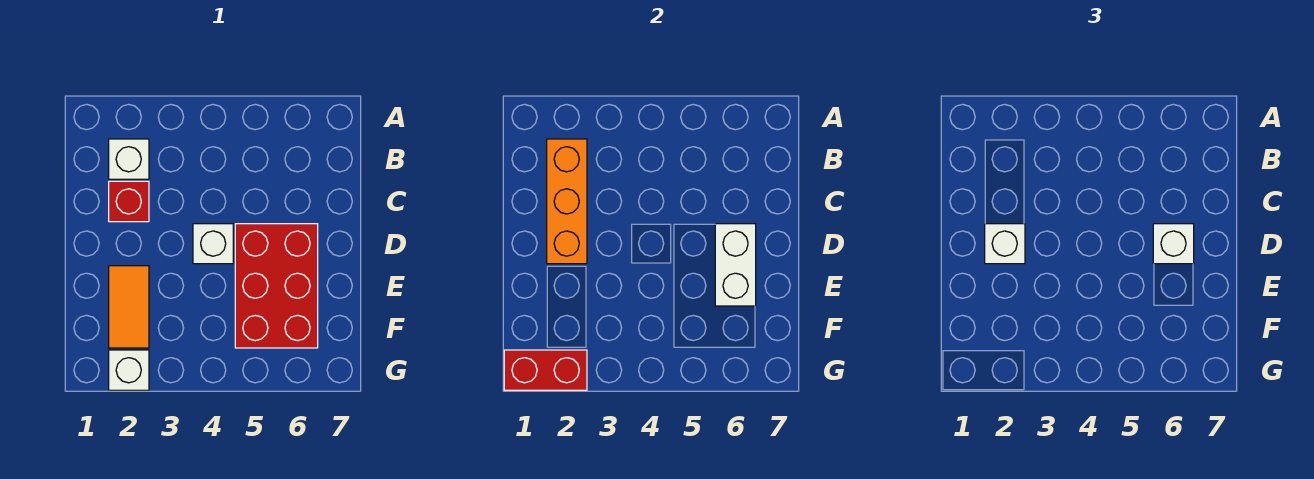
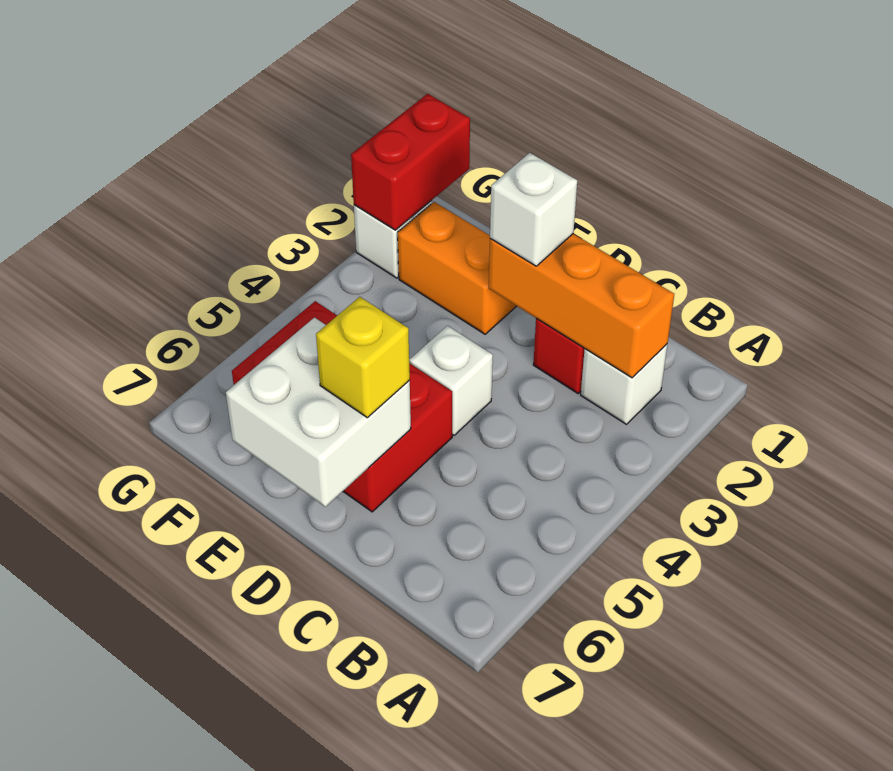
white brick D6:E6 level 2 -> white brick D6:E7 level 2
white brick D6 level 3 -> yellow brick D6 level 3
orange tile E2:F2 level 1 -> orange brick E2:F2 level 1

